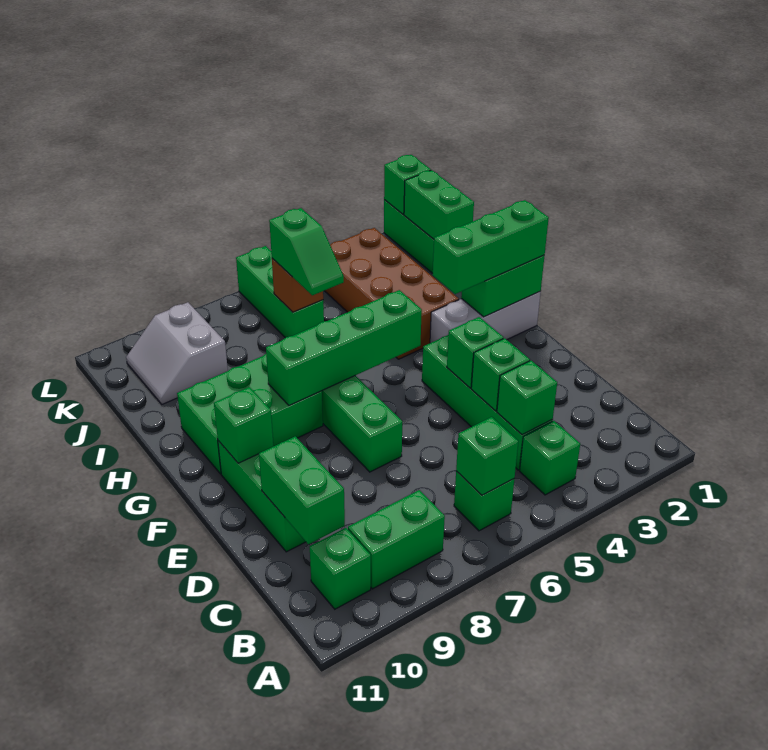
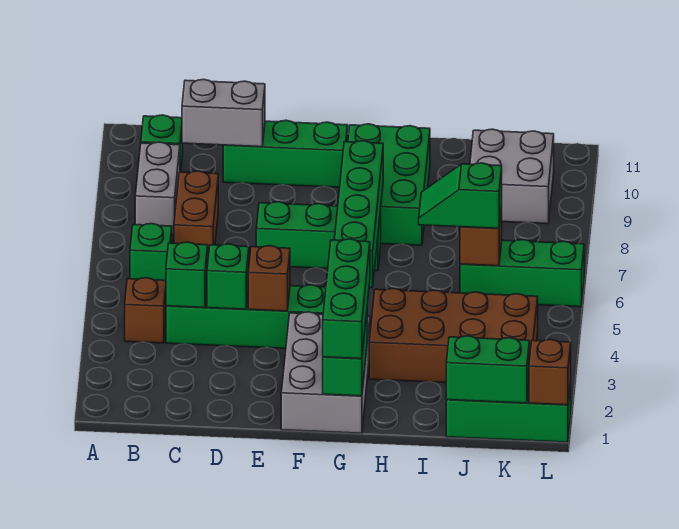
green brick B4 level 1 -> brown brick B4 level 1
green brick B6 level 2 -> none
green brick B8:B9 level 1 -> grey brick B8:B9 level 1
none -> brown brick C7:C8 level 1
green brick C10:D10 level 2 -> grey brick C10:D10 level 2
green brick E4 level 2 -> brown brick E4 level 2
green brick F10 level 2 -> none
grey brick G1:G3 level 1 -> grey brick F1:G3 level 1
grey slope J9:K10 level 1 top 9 -> grey brick J9:K10 level 1
green brick L1 level 2 -> brown brick L1 level 2

